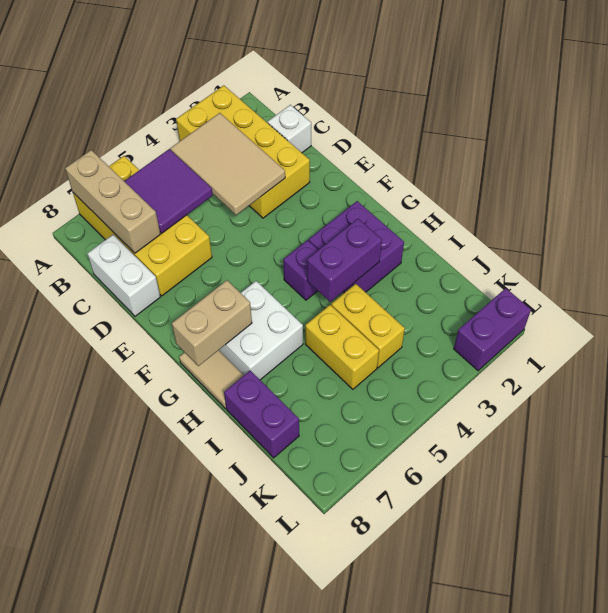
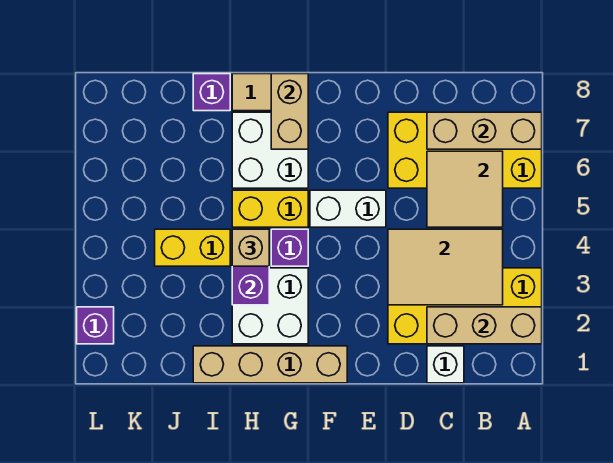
none -> tan brick A2:C2 level 2
purple tile B5:C6 level 2 -> tan tile B5:C6 level 2
white brick C8:D8 level 1 -> white brick E5:F5 level 1
none -> tan brick F1:I1 level 1
purple brick G2:H3 level 1 -> white brick G2:H3 level 1
none -> tan brick H4 level 3
yellow brick I5:J5 level 1 -> yellow brick G5:H5 level 1
purple brick I8:J8 level 1 -> purple brick I8 level 1
purple brick L1:L2 level 1 -> purple brick L2 level 1

